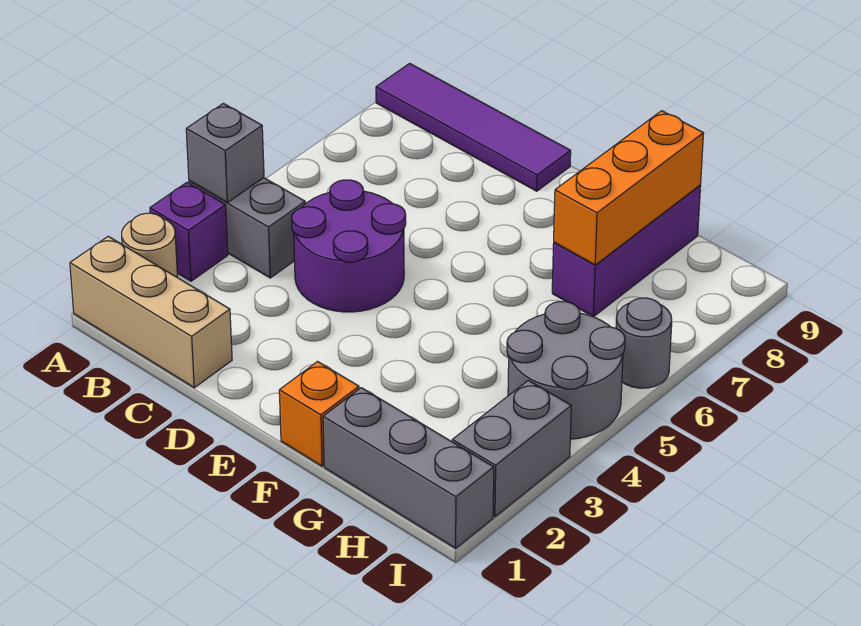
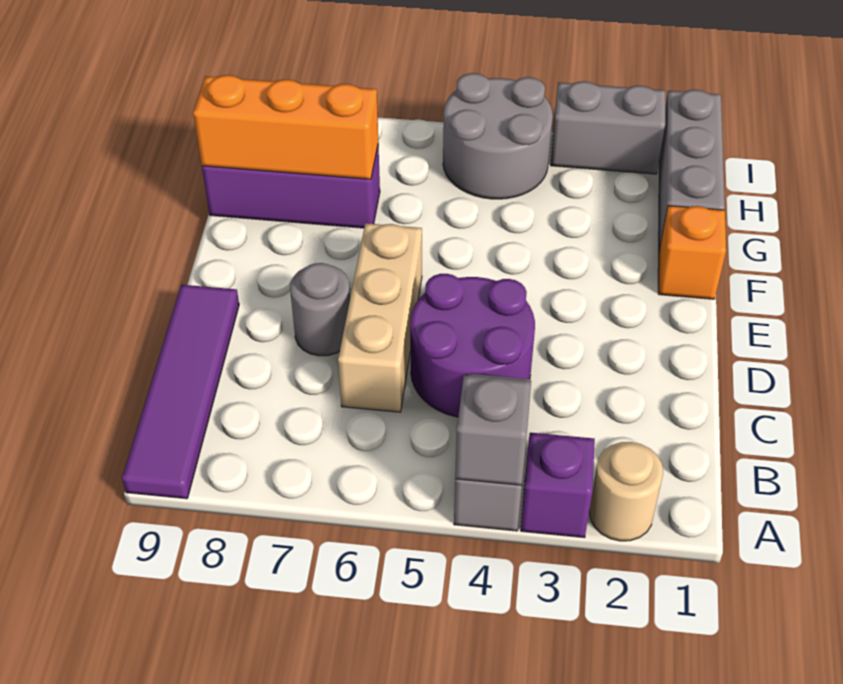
tan brick A1:C1 level 1 -> tan brick C6:E6 level 1
grey round brick I6 level 1 -> grey round brick D7 level 1

